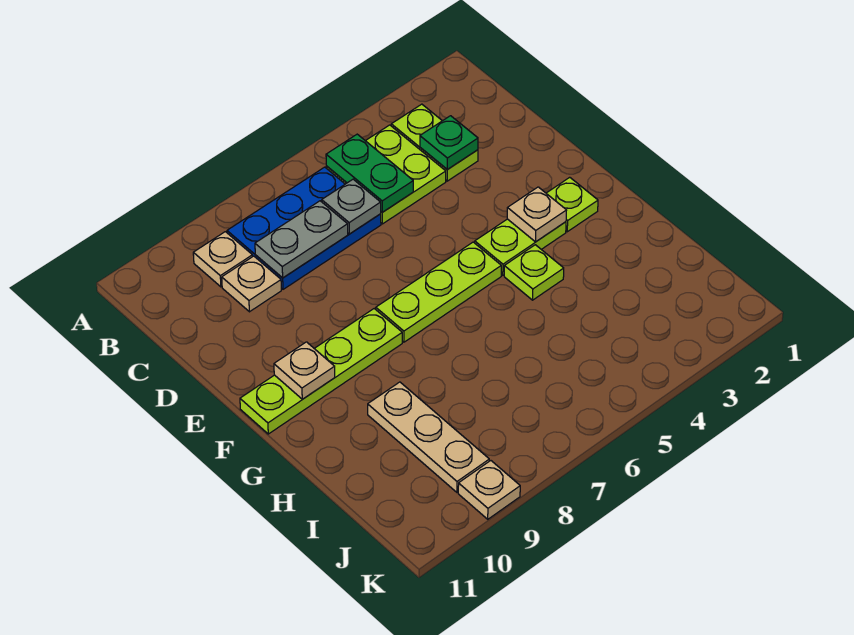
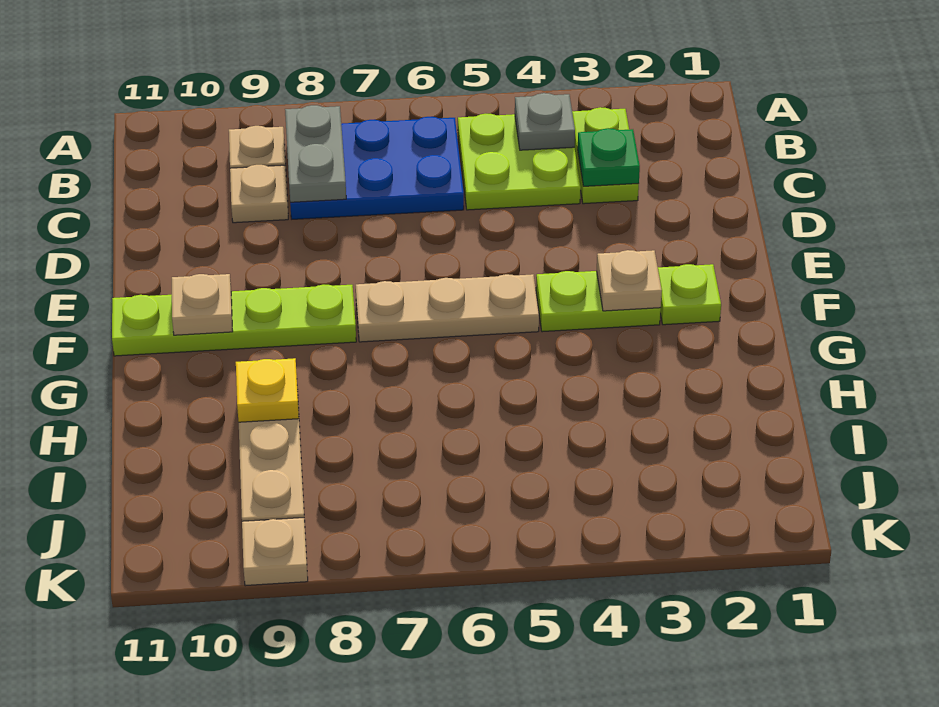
green plate B5:C5 level 2 -> none
grey plate C6 level 2 -> grey plate B4 level 2
grey plate C7:C8 level 2 -> grey plate B8:C8 level 2
lime plate F5:F7 level 1 -> tan plate F5:F7 level 1
lime plate G4 level 1 -> none
none -> yellow plate H9 level 2

